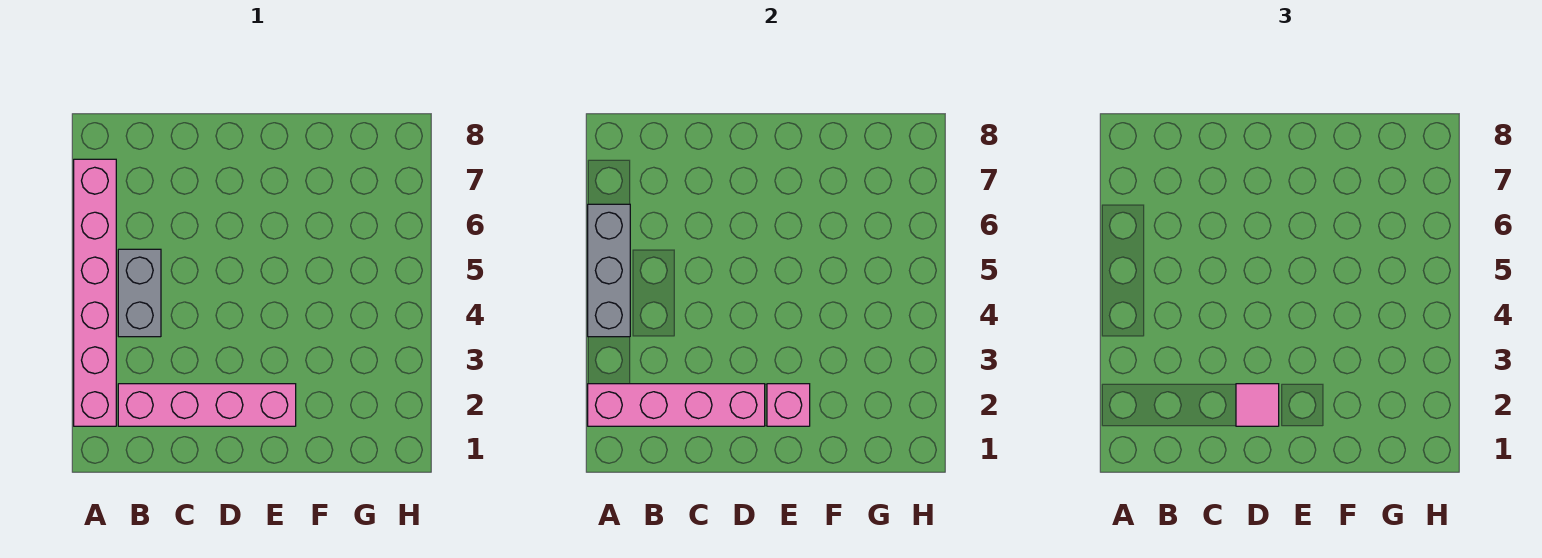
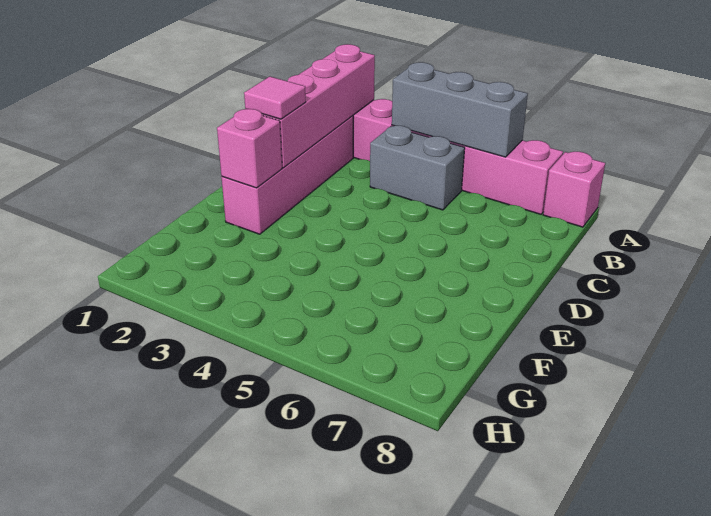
none -> pink brick A8 level 1

